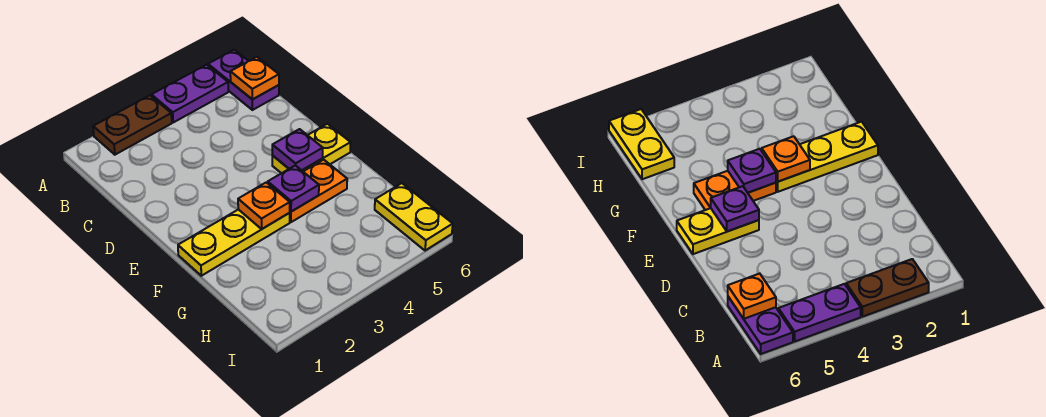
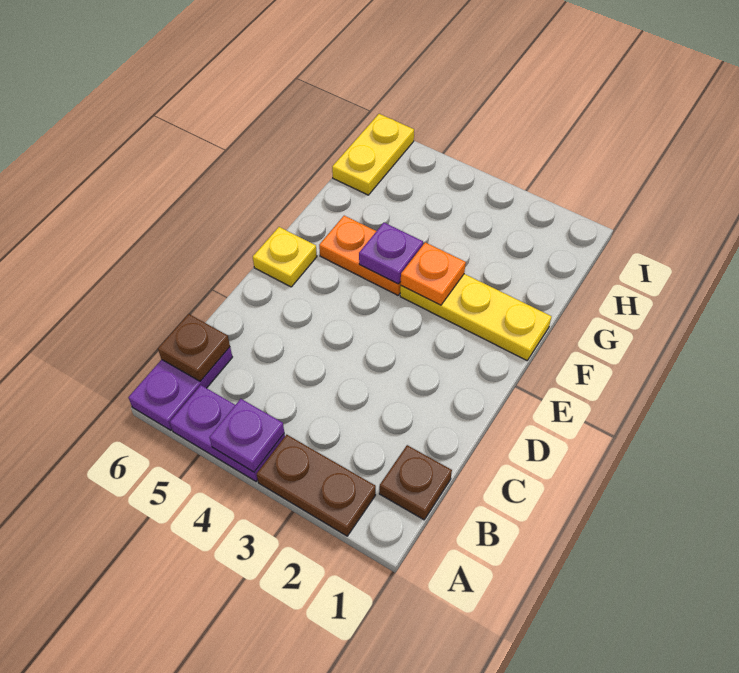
none -> brown plate B1 level 1
orange plate B6 level 2 -> brown plate B6 level 2
yellow plate E5:E6 level 1 -> yellow plate E6 level 1
purple plate E5 level 2 -> purple plate A4 level 2

